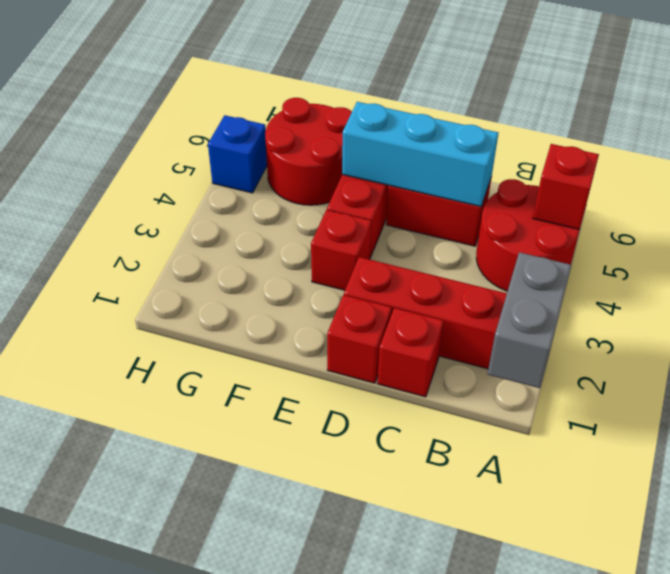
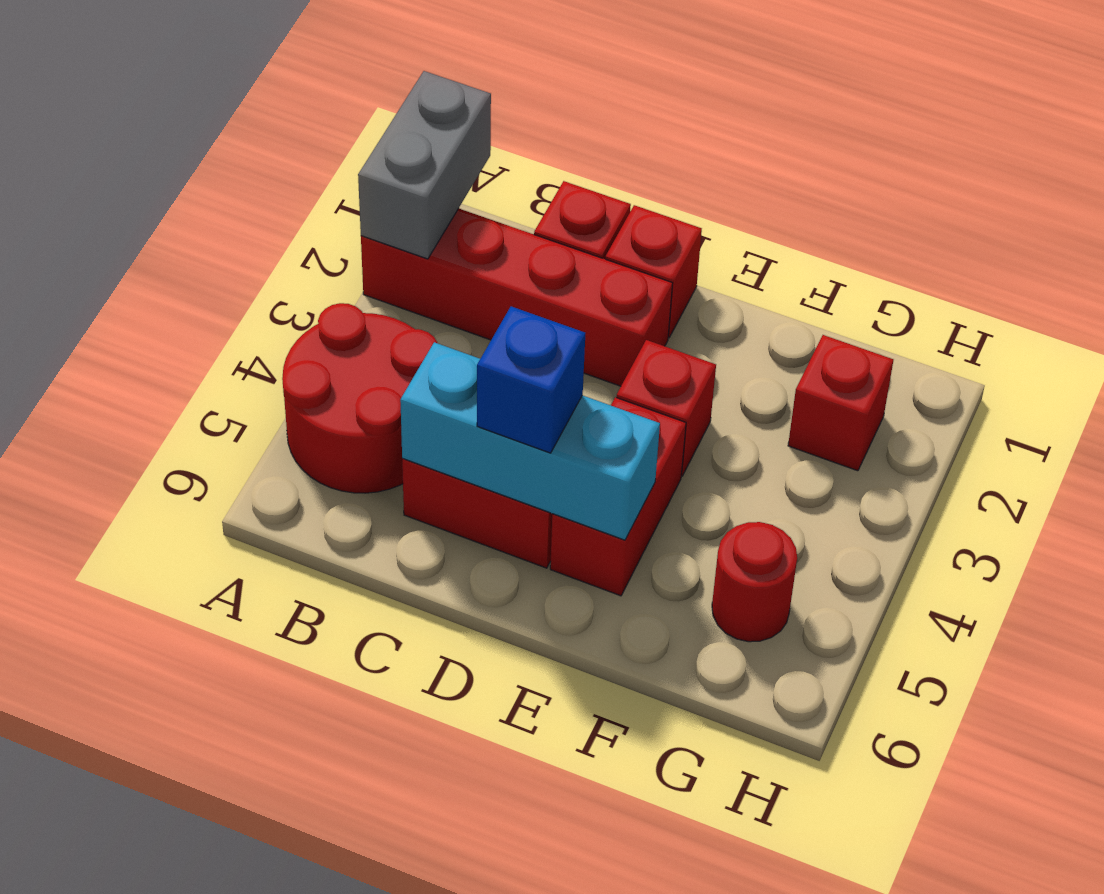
red brick A5 level 2 -> red brick G2 level 1
red round brick F5:G6 level 1 -> red round brick G5 level 1
blue brick H5 level 1 -> blue brick D5 level 3

